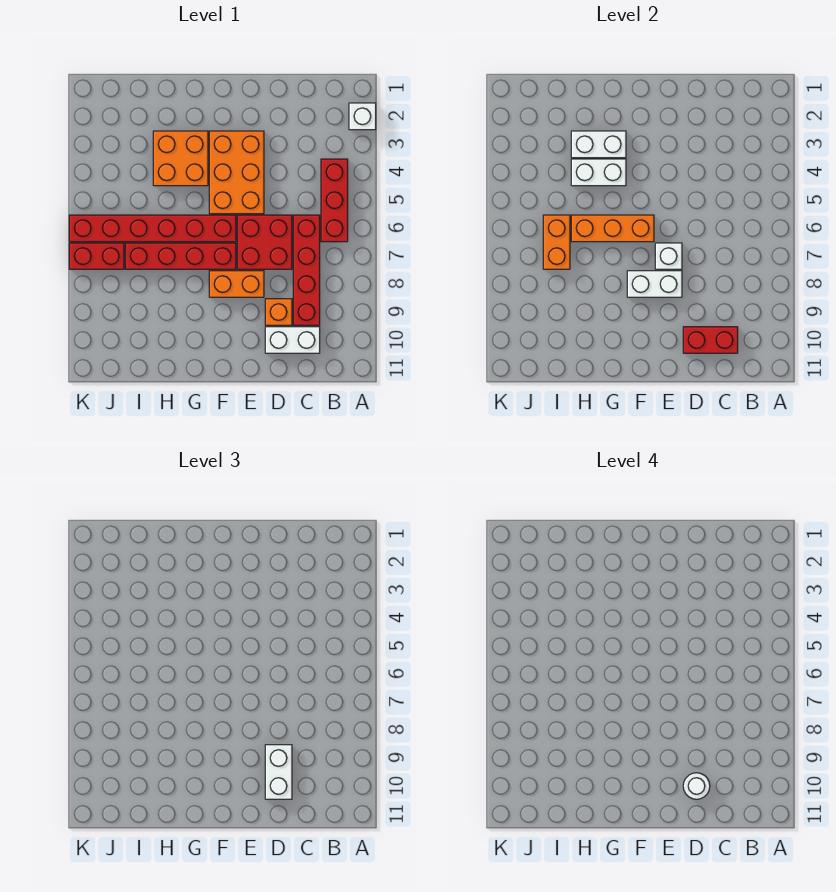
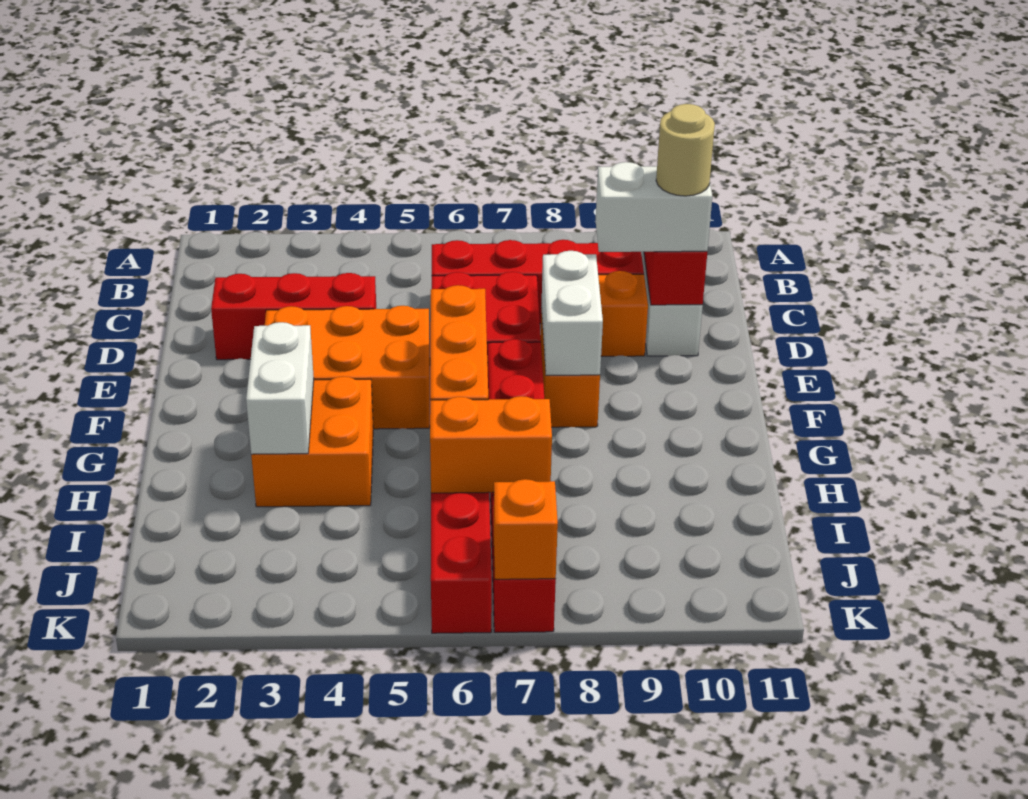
white brick A2 level 1 -> none
red brick B4:B6 level 1 -> red brick D2:D4 level 1
white round brick D10 level 4 -> tan round brick D10 level 4
white brick E7 level 2 -> none
white brick G4:H4 level 2 -> none
none -> orange brick K7 level 2

